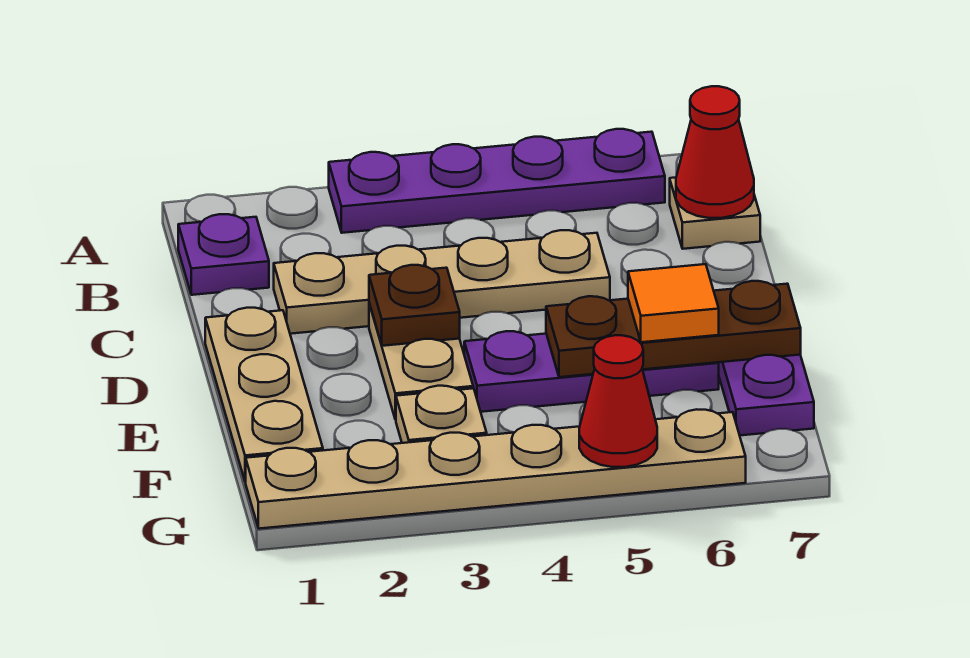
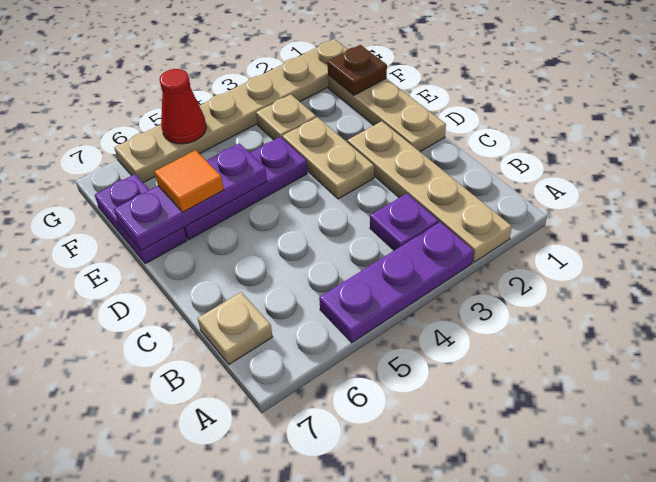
purple plate A3:A6 level 1 -> purple plate A3:A5 level 1
purple plate B1 level 1 -> purple plate B3 level 1
red cone B7 level 2 -> none
tan plate C2:C5 level 1 -> tan plate A2:D2 level 1
brown plate D3 level 2 -> brown plate F1 level 2
brown plate E5:E7 level 2 -> purple plate E5:E7 level 2

